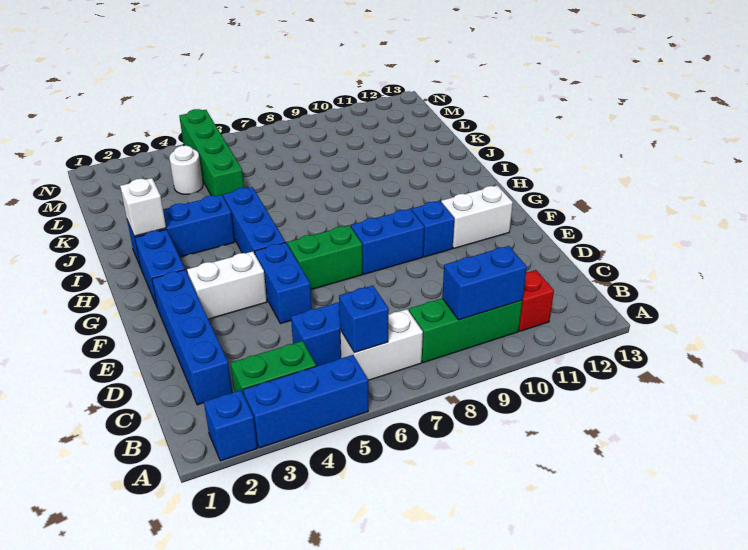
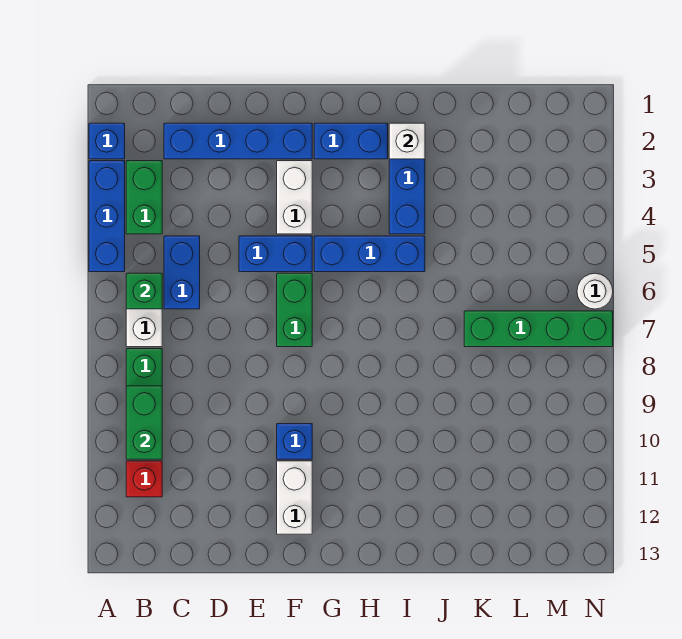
blue brick B6 level 2 -> green brick B6 level 2
blue brick B9:B10 level 2 -> green brick B9:B10 level 2
blue brick F8:F9 level 1 -> none
green brick K5:N5 level 1 -> green brick K7:N7 level 1
white round brick L4 level 1 -> white round brick N6 level 1

